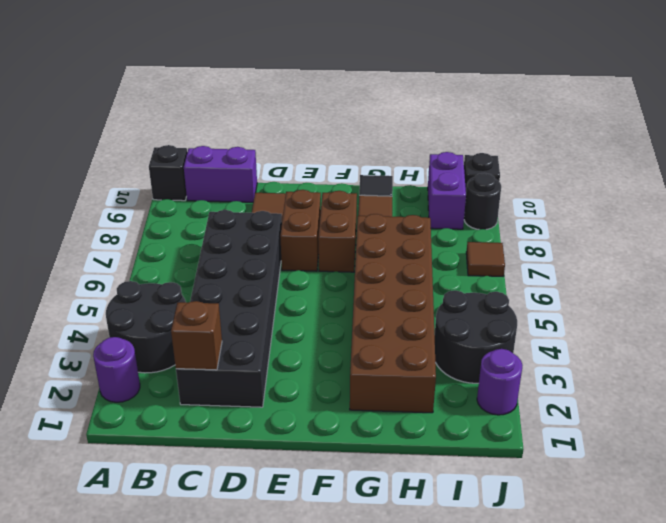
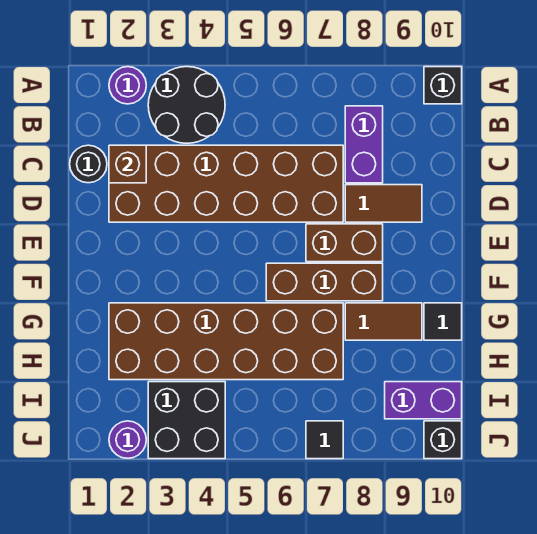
purple brick B10:C10 level 1 -> purple brick B8:C8 level 1
black brick C2:D7 level 1 -> brown brick C2:D7 level 1
brown brick F7:F8 level 1 -> brown brick F6:F8 level 1
black round brick I3:J4 level 1 -> black brick I3:J4 level 1
brown tile J7 level 1 -> black tile J7 level 1
black round brick J9 level 1 -> black round brick C1 level 1

